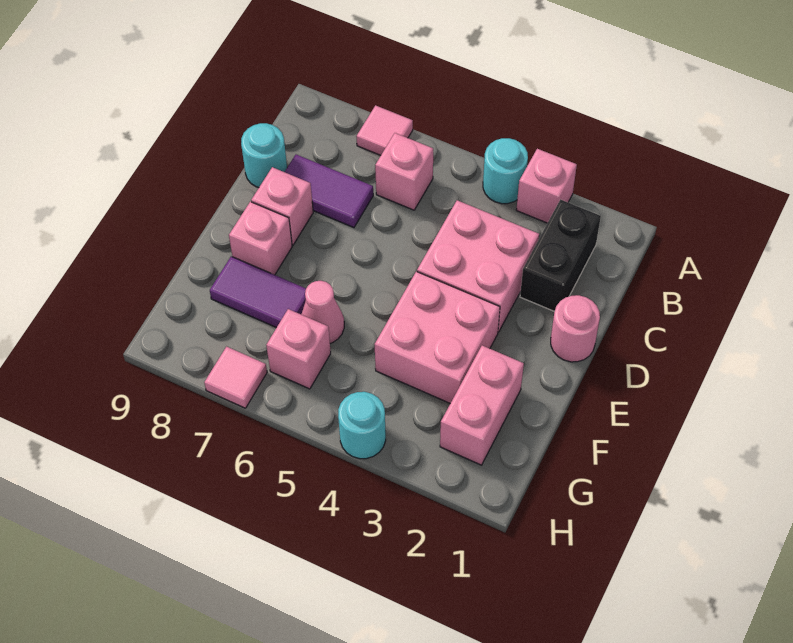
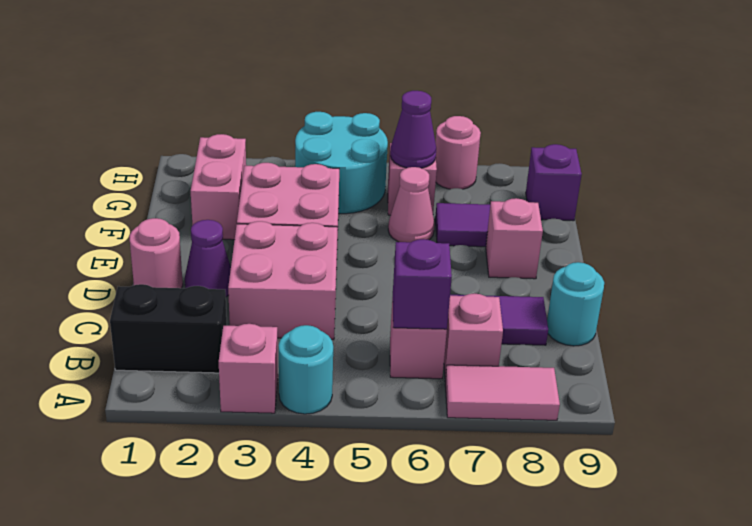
pink tile A7 level 1 -> pink tile A7:A8 level 1
black brick B2:C2 level 1 -> black brick B1:B2 level 1
none -> purple brick B6 level 2
none -> purple cone D2 level 1
pink brick D8 level 1 -> pink brick B7 level 1
none -> purple cone G6 level 2
none -> purple brick G9 level 1
cyan round brick H4 level 1 -> cyan round brick G4:H5 level 1
pink tile H7 level 1 -> pink round brick H7 level 1

